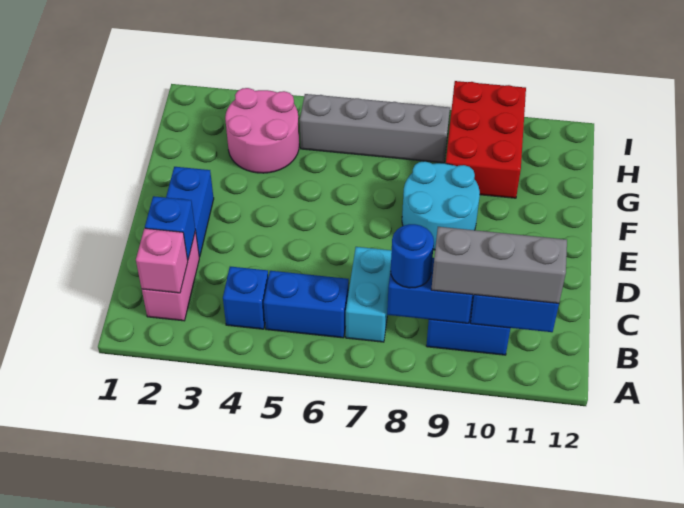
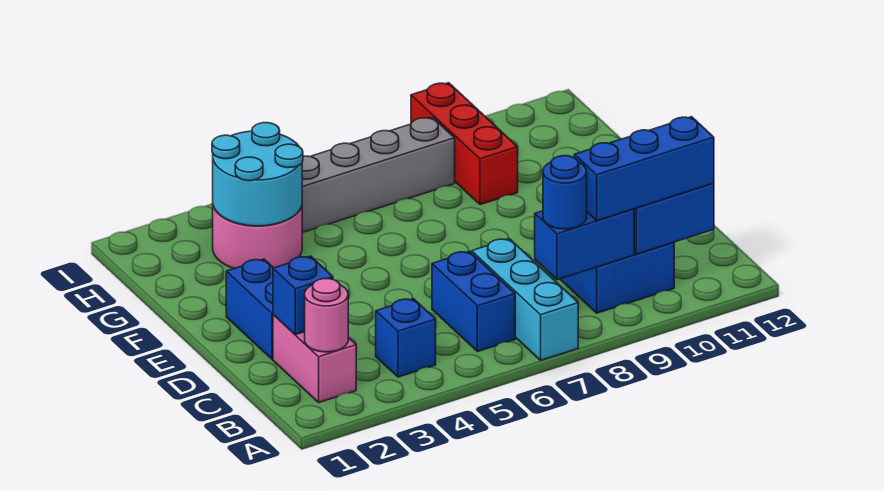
pink brick B2 level 2 -> pink round brick B2 level 2
blue brick B5:B6 level 1 -> blue brick B6:C6 level 1
cyan brick B7:C7 level 1 -> cyan brick A7:C7 level 1
grey brick B9:B11 level 3 -> blue brick B9:B11 level 3
cyan round brick E8:F9 level 1 -> cyan round brick G3:H4 level 2
red brick G9:I10 level 1 -> red brick G9:I9 level 1

